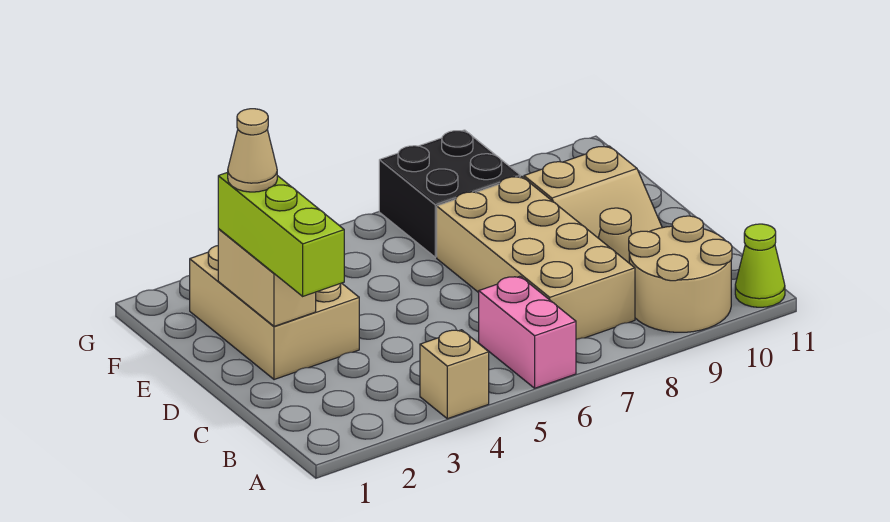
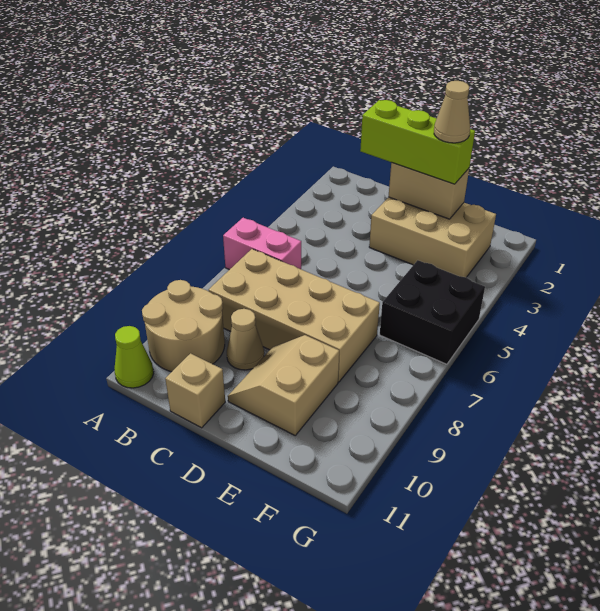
tan brick A4 level 1 -> tan brick C11 level 1
black brick F7:G8 level 1 -> black brick F5:G6 level 1

